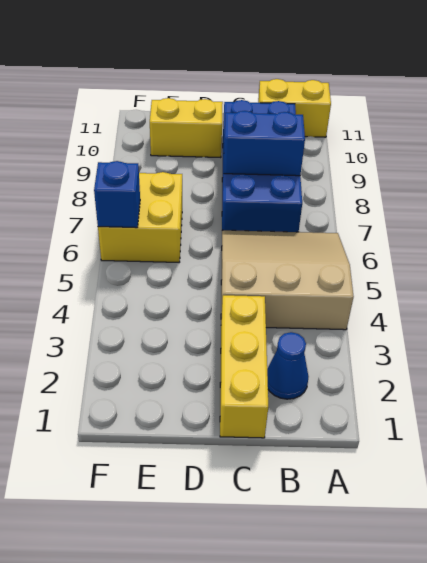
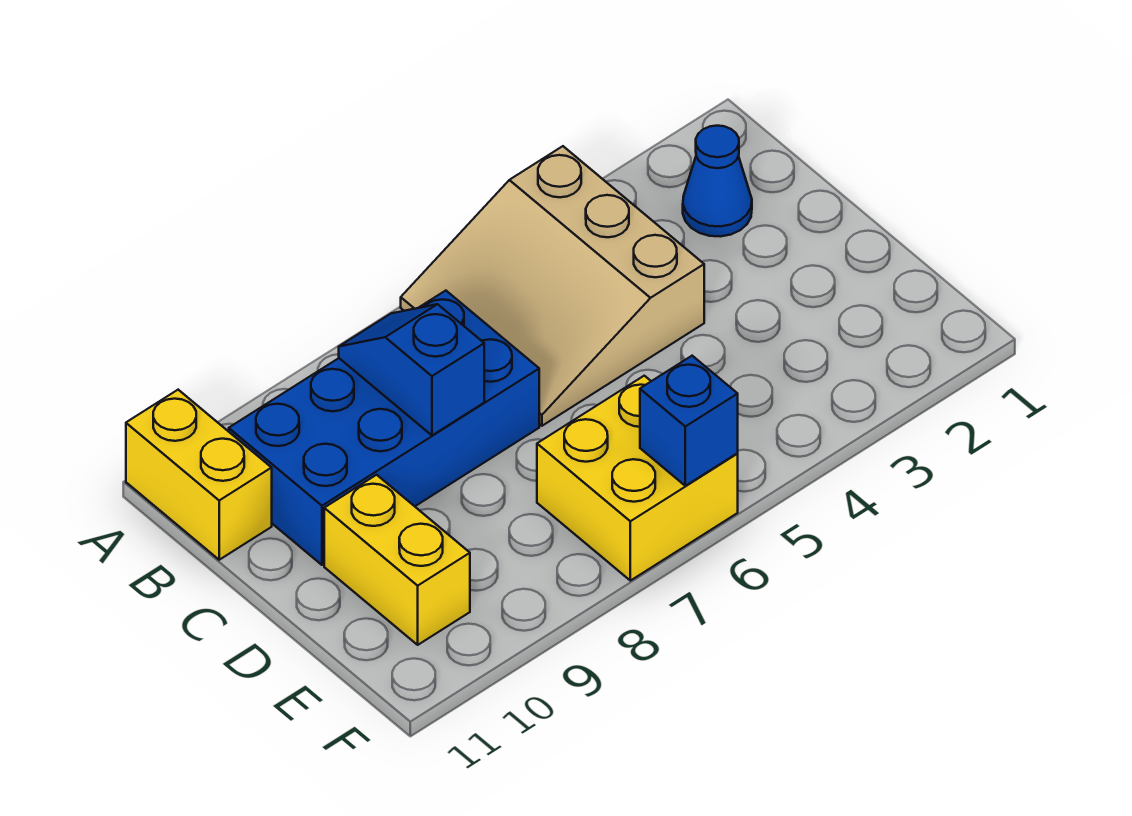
blue brick B8:C8 level 2 -> blue slope B8:C8 level 2 top C
yellow brick C1:C3 level 1 -> none

